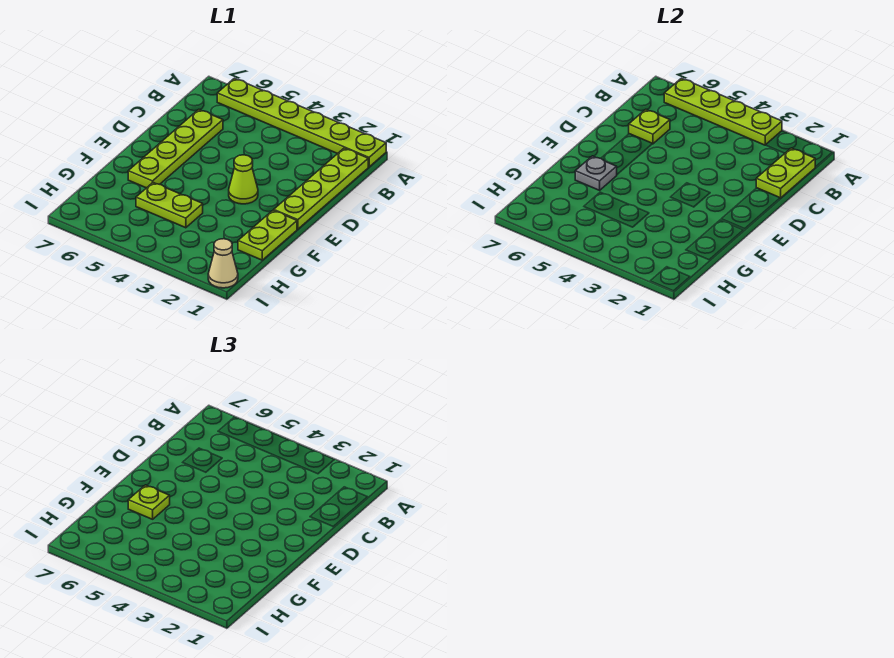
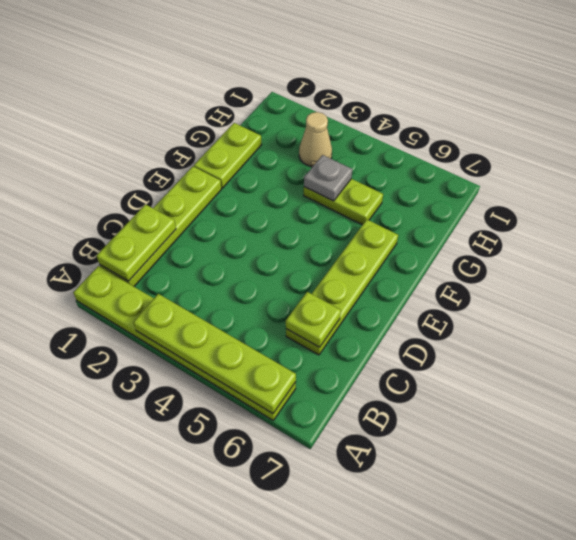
lime cone E3 level 1 -> none
grey plate F6 level 2 -> grey plate G4 level 2
lime plate F6 level 3 -> none
tan cone I1 level 1 -> tan cone H3 level 1

